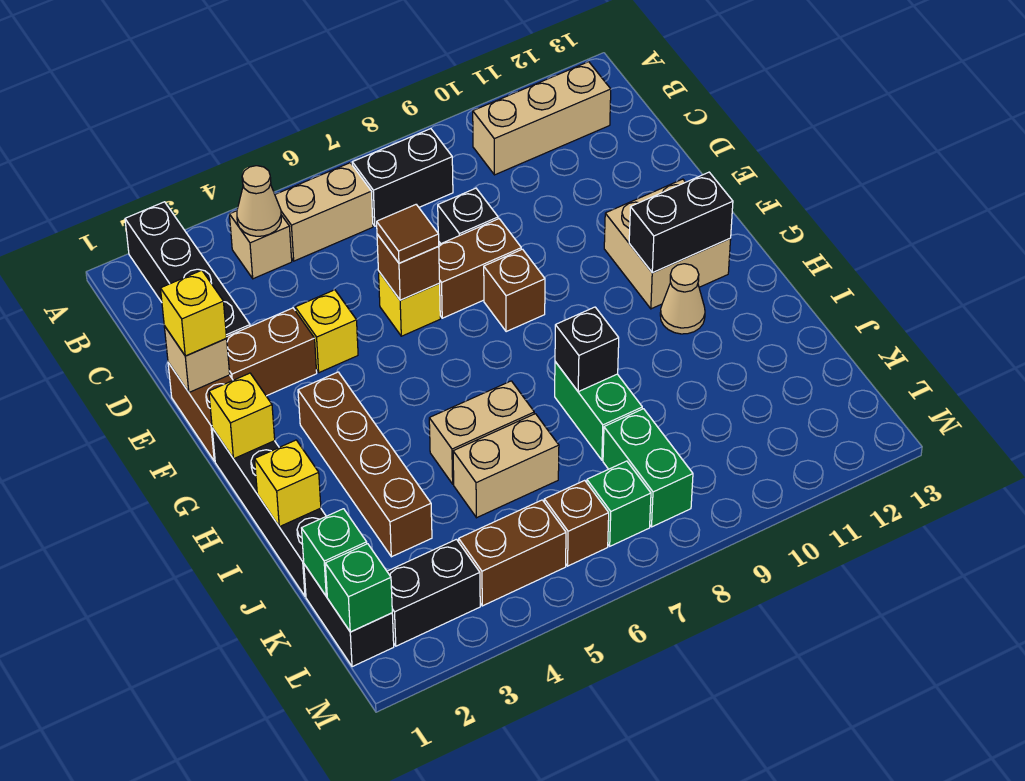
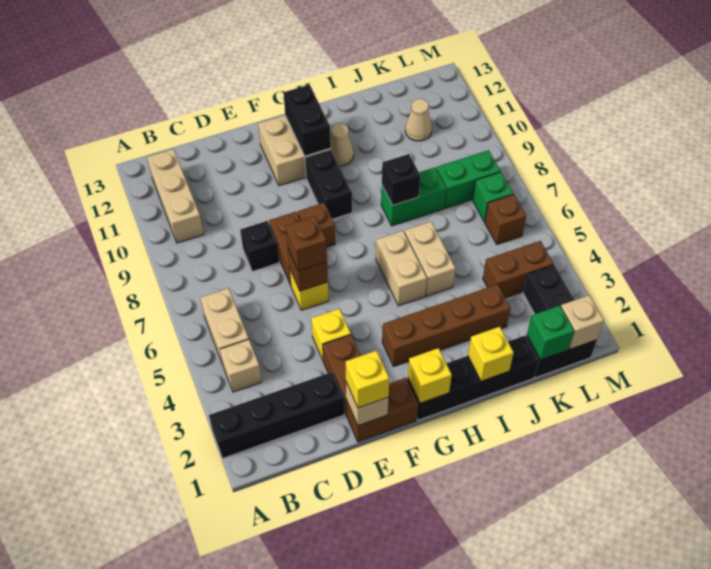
tan cone B4 level 2 -> tan cone K11 level 1
black brick B7:B8 level 1 -> black brick G9:G10 level 1
brown tile E6 level 3 -> brown brick E6 level 3
tan brick J5:J6 level 1 -> tan brick H5:H6 level 1
green brick L1 level 2 -> tan brick L1 level 2
brown brick L4:L5 level 1 -> brown brick K4:L4 level 1

